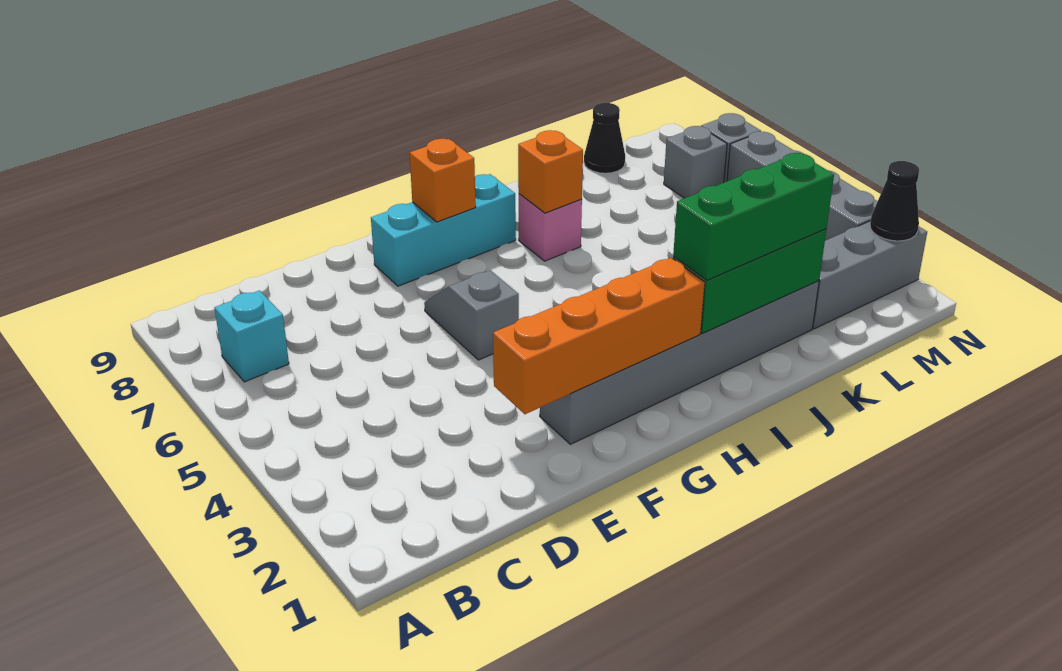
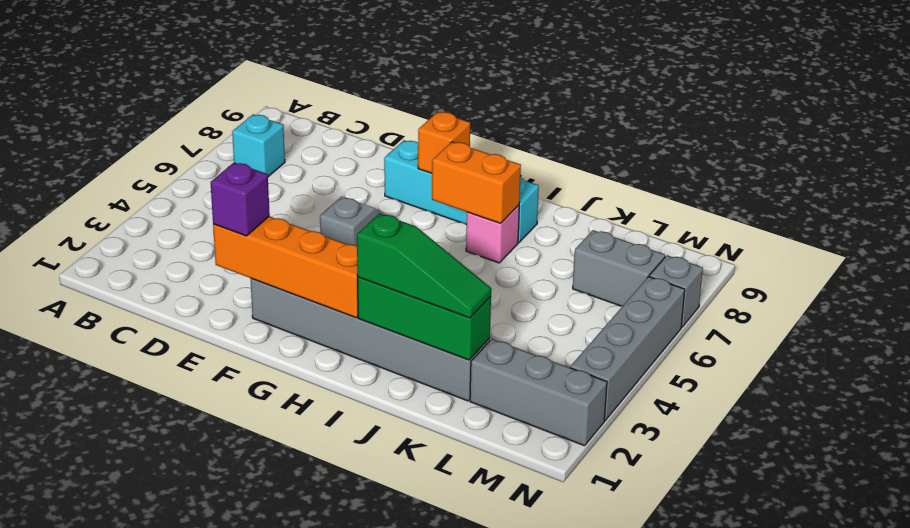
none -> purple brick E2 level 3
cyan brick F8:H8 level 1 -> cyan brick F8:I8 level 1
green brick I2:K2 level 3 -> green slope I2:K2 level 3 top I
orange brick I7 level 2 -> orange brick H7:I7 level 2
black cone L9 level 1 -> none
grey brick M7 level 1 -> grey brick L7:M7 level 1
black cone N2 level 2 -> none

